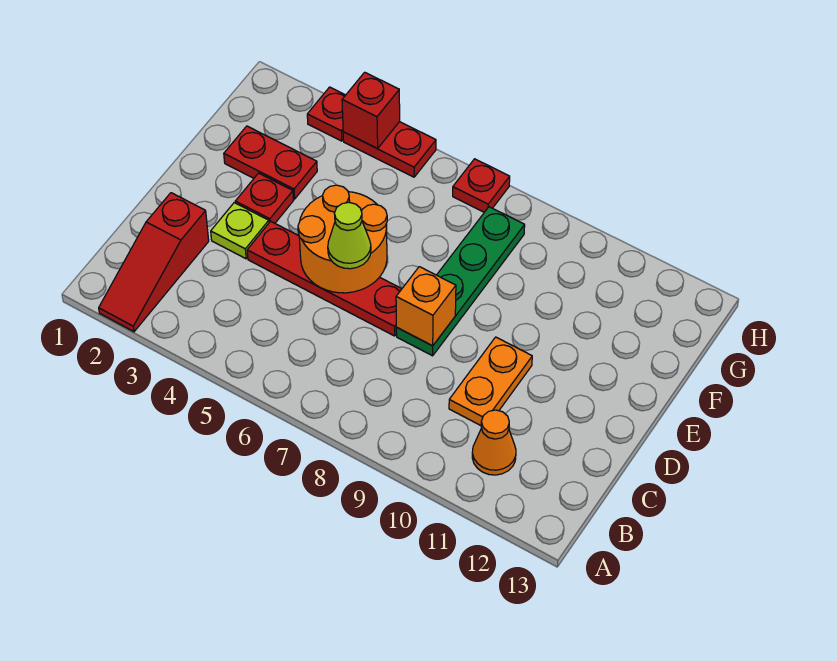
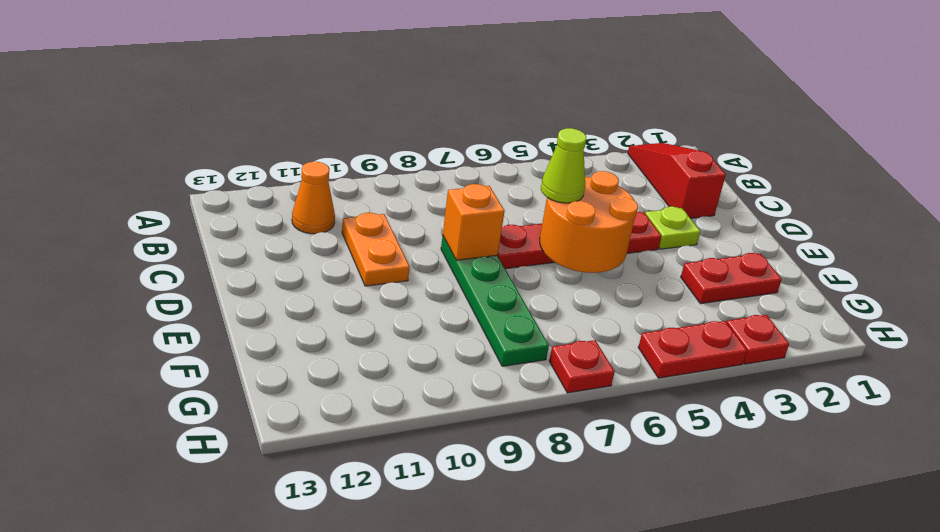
red plate E3 level 1 -> none
red brick H4 level 2 -> none

